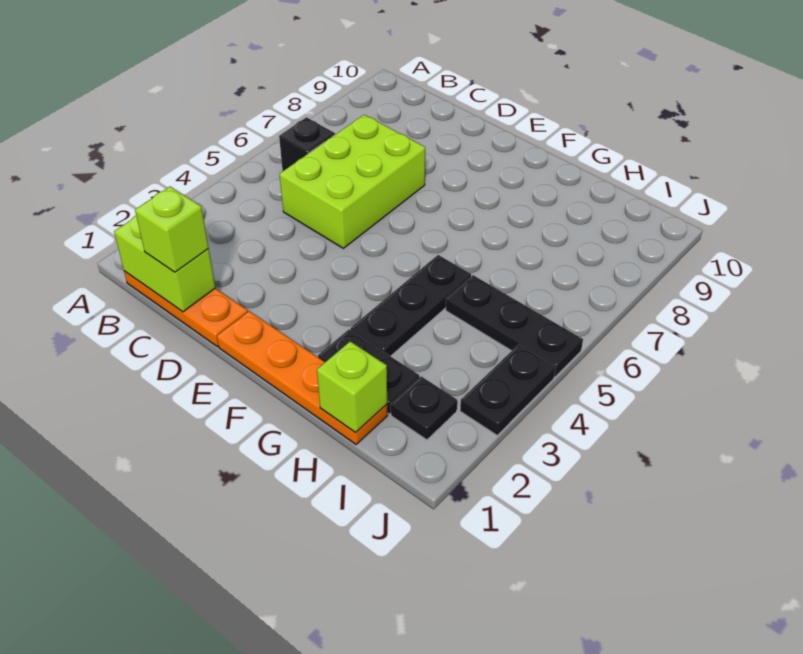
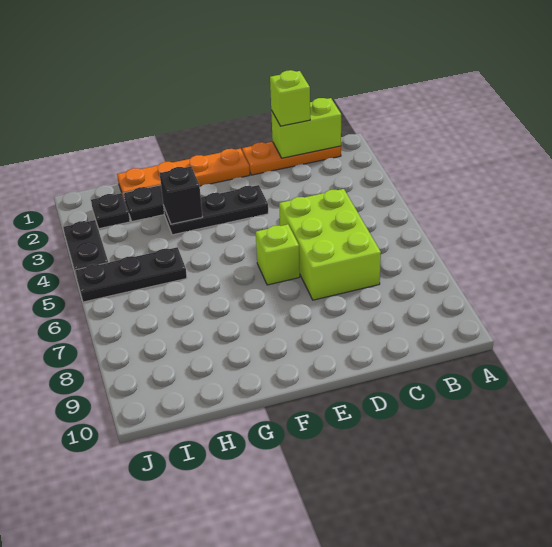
black brick B6 level 1 -> black brick G3 level 2
black plate G3:G5 level 1 -> black plate E3:G3 level 1
lime brick H1 level 2 -> lime brick E6 level 1

